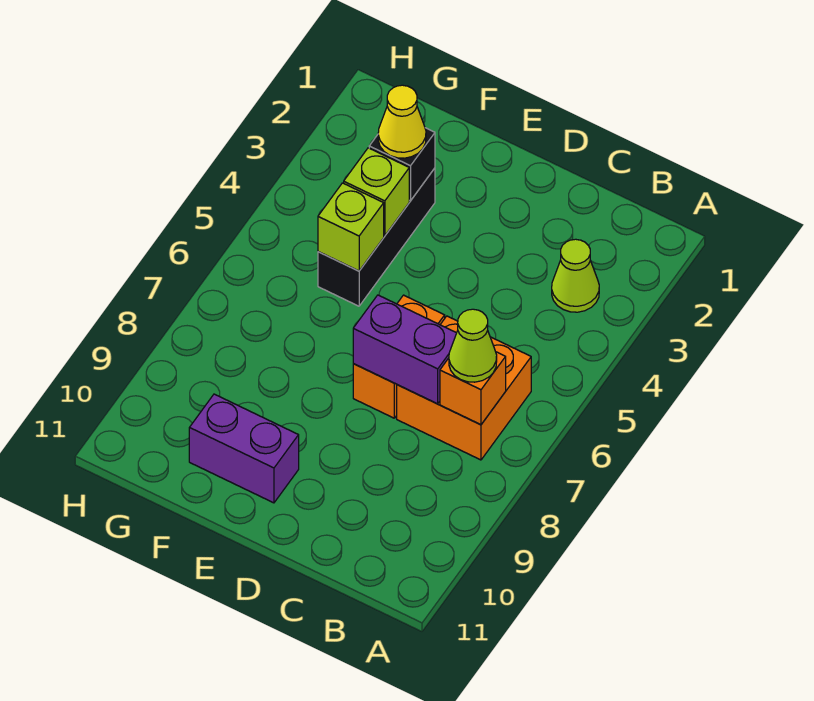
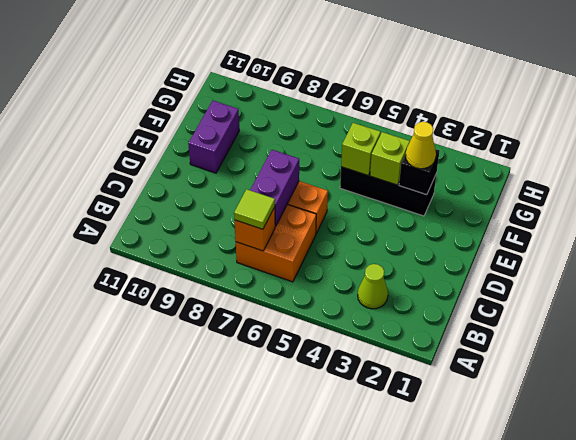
lime cone B7 level 3 -> lime tile B7 level 3

